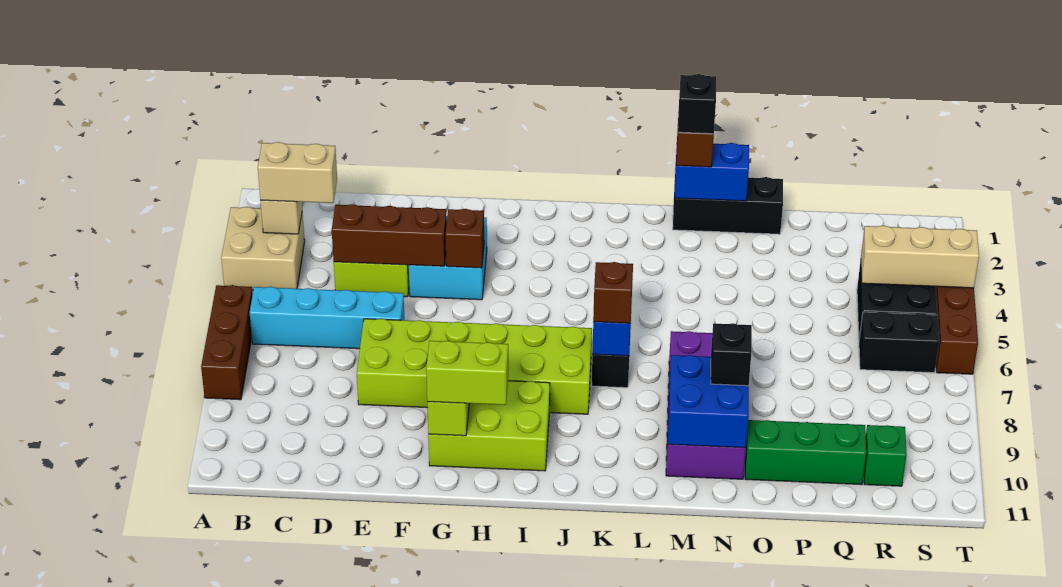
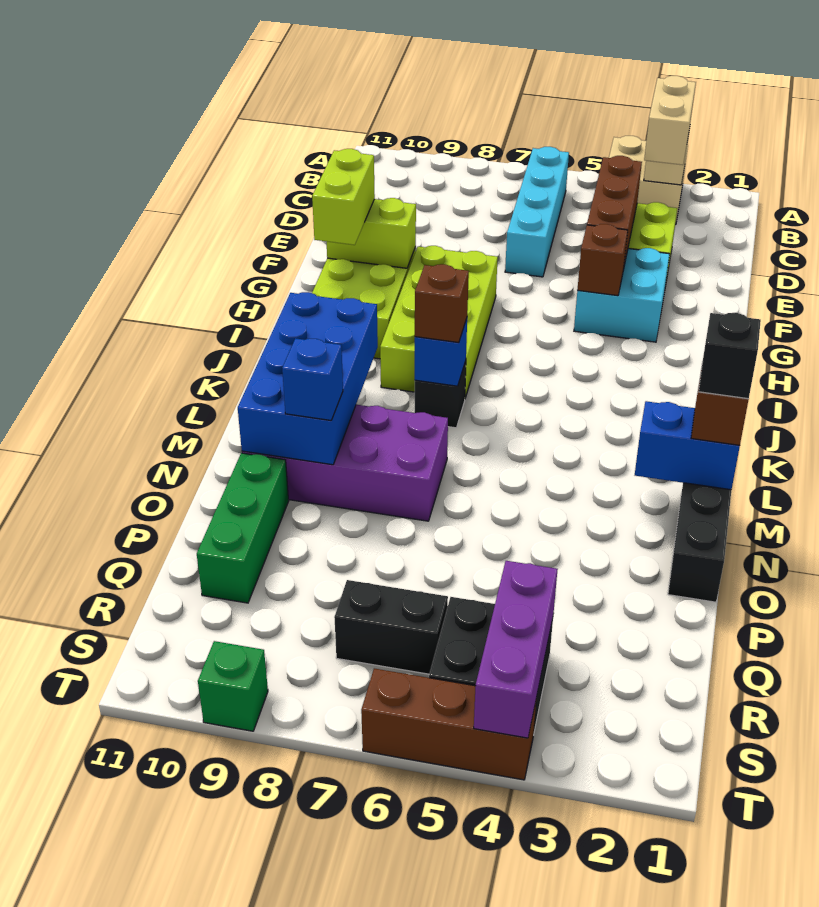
brown brick A6:A8 level 1 -> none
lime brick E7:J8 level 1 -> lime brick G7:J8 level 1
blue brick M1:N1 level 2 -> blue brick M1:M2 level 2
blue brick M9:N10 level 2 -> blue brick K9:N10 level 2
black brick N9 level 3 -> blue brick N9 level 3
tan brick R4:T4 level 2 -> purple brick R4:T4 level 2
black brick R6:S6 level 1 -> black brick R6:R7 level 1
green brick R10 level 1 -> green brick T9 level 1

